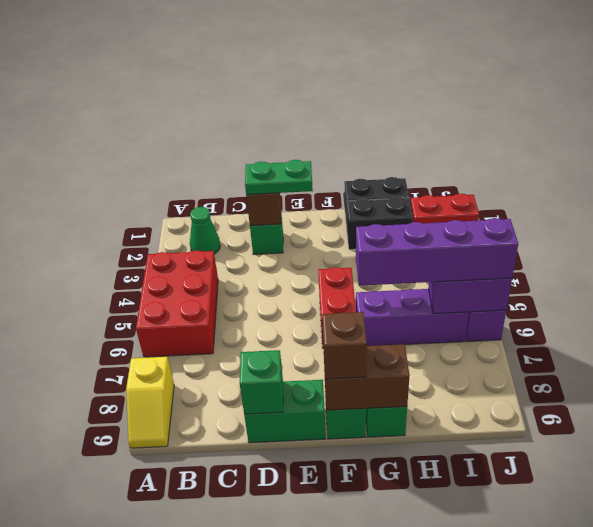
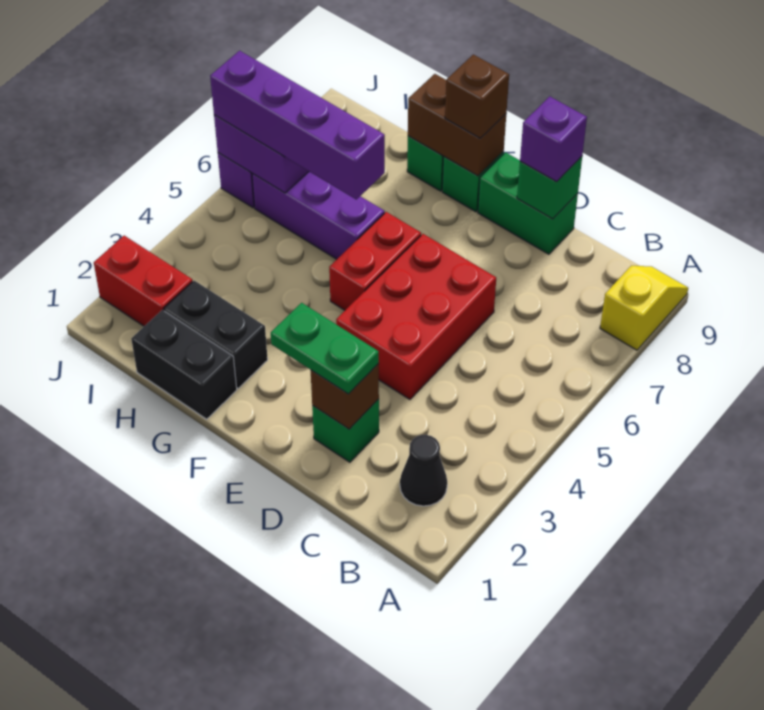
red brick A4:B6 level 1 -> red brick D4:E6 level 1
green cone B2 level 1 -> black cone B2 level 1
none -> purple brick D9 level 3

